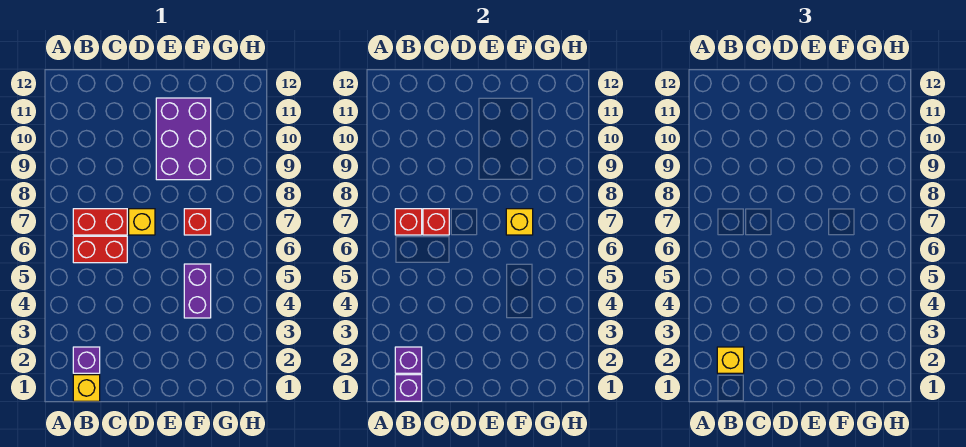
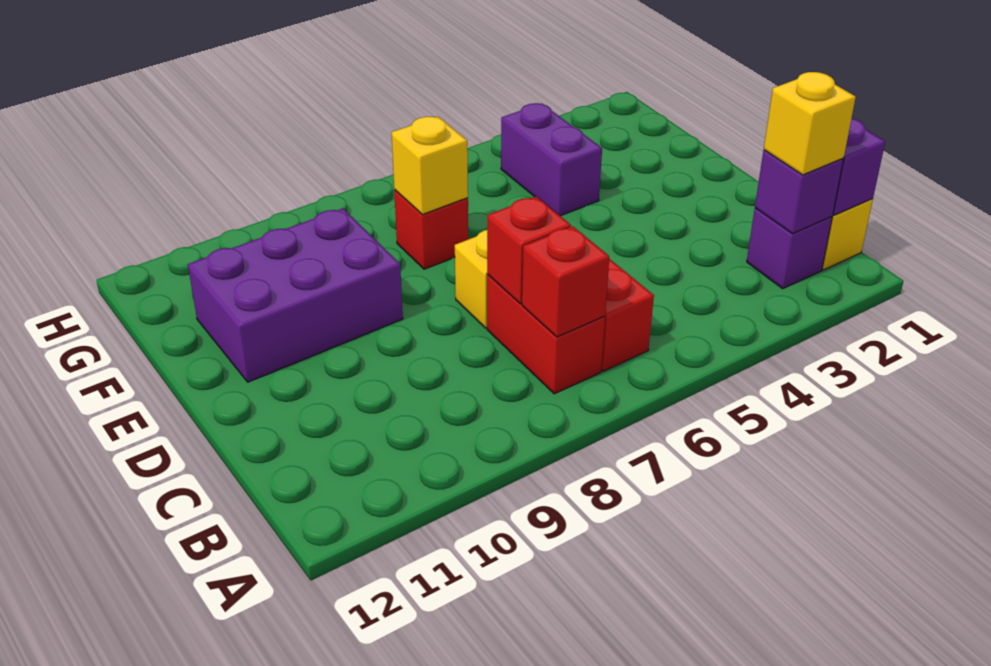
purple brick F4:F5 level 1 -> purple brick F4:G4 level 1

